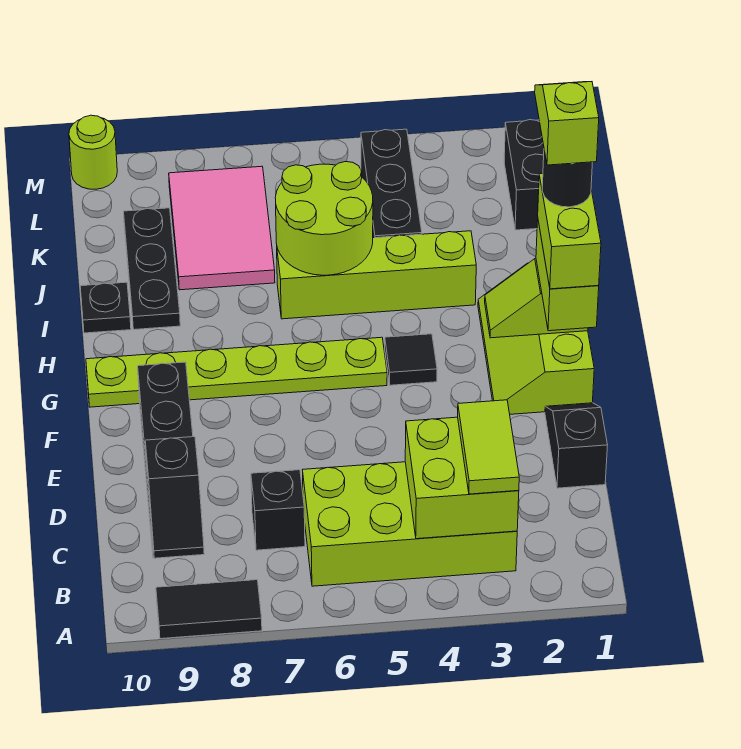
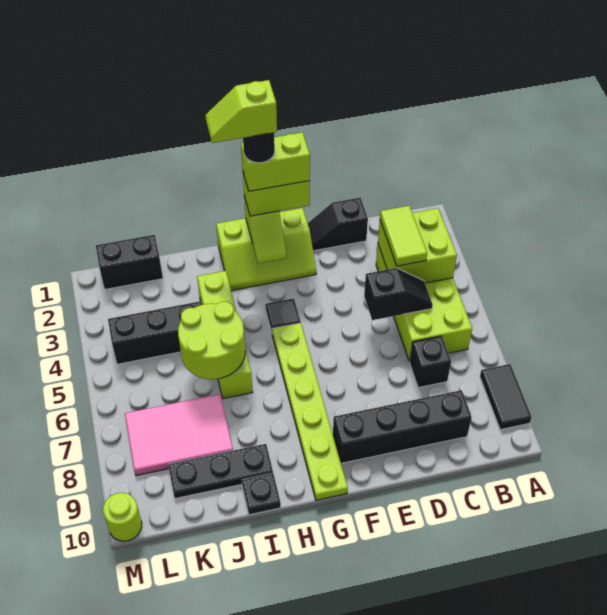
lime tile B3:C3 level 3 -> lime tile C3:C4 level 3
black slope B9:C9 level 2 top C -> black slope C5:D5 level 2 top D

